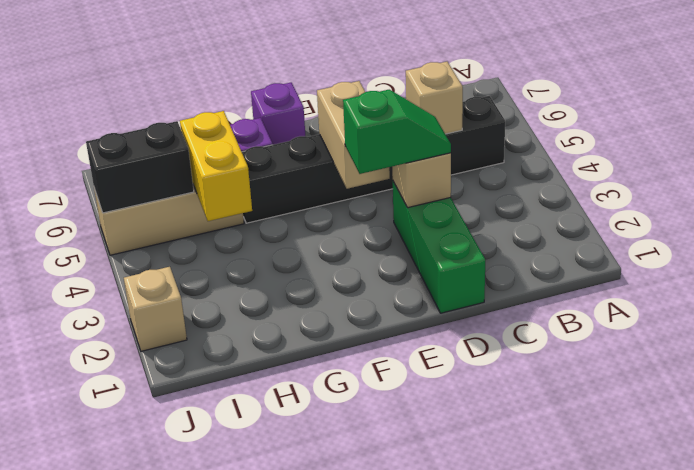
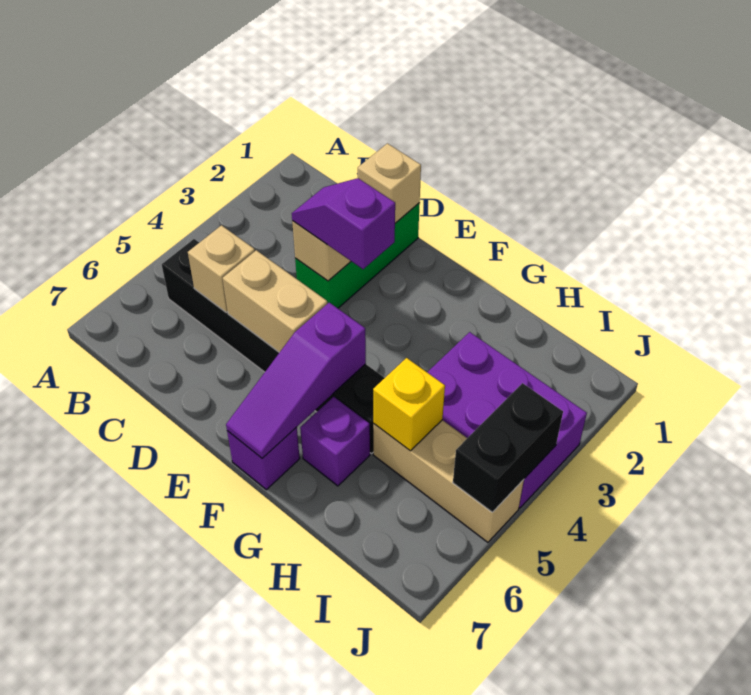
green slope D3:E3 level 3 top E -> purple slope D3:E3 level 3 top E
tan brick E4:E5 level 2 -> tan brick D5:E5 level 2
none -> purple slope F5:F7 level 2 top 5
none -> purple brick H3:J4 level 1
yellow brick H4:H5 level 2 -> yellow brick H5 level 2
black brick I5:J5 level 2 -> black brick J4:J5 level 2
tan brick J2 level 1 -> tan brick D1 level 2

